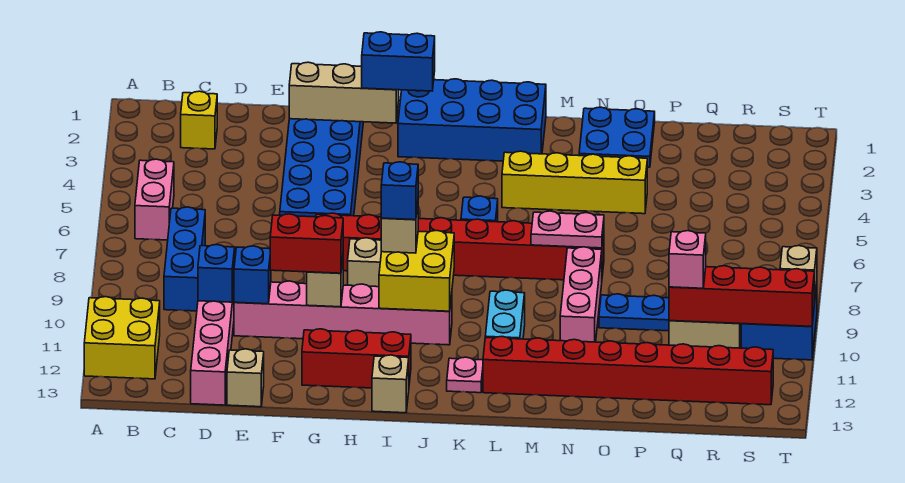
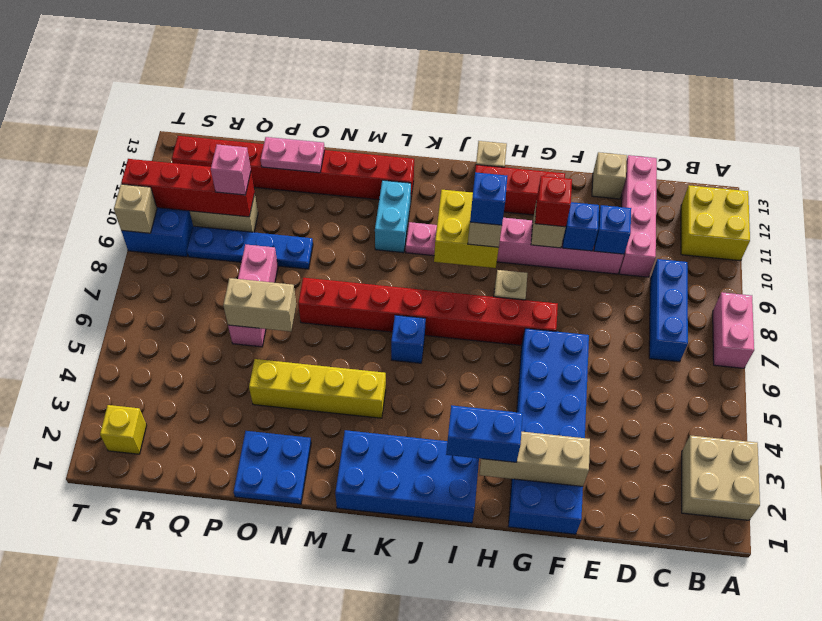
none -> tan brick A2:B3 level 1
pink brick B5:B6 level 1 -> pink brick A7:A8 level 1
yellow brick C2 level 1 -> yellow brick S2 level 1
blue brick D10 level 2 -> blue brick F10 level 2
red brick F10:G10 level 3 -> red brick G10 level 3
pink plate K12 level 1 -> pink plate K10 level 1
pink plate M7:N7 level 2 -> pink plate O12:P12 level 2
pink brick N8:N10 level 1 -> pink brick P6:P8 level 1
none -> tan brick O6:P6 level 2

